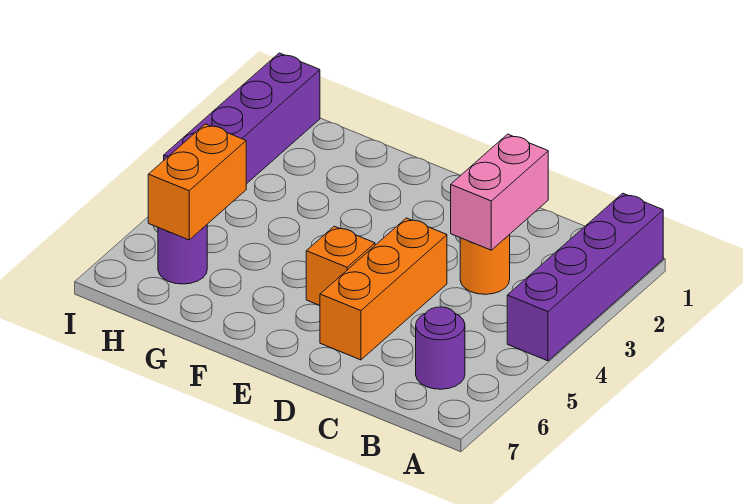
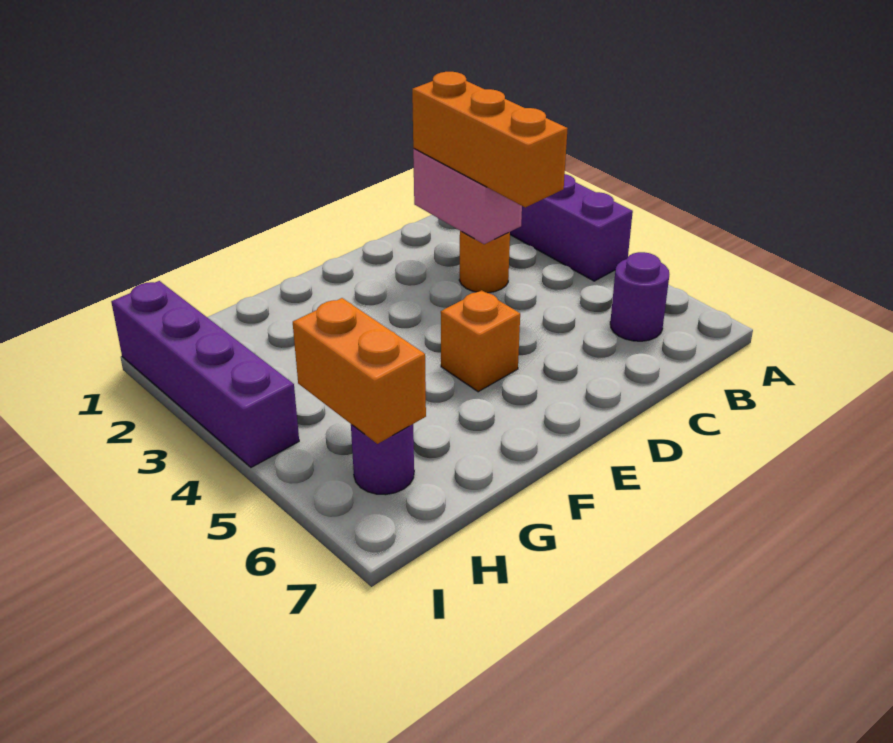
orange brick D4:D6 level 1 -> orange brick C2:C4 level 3

